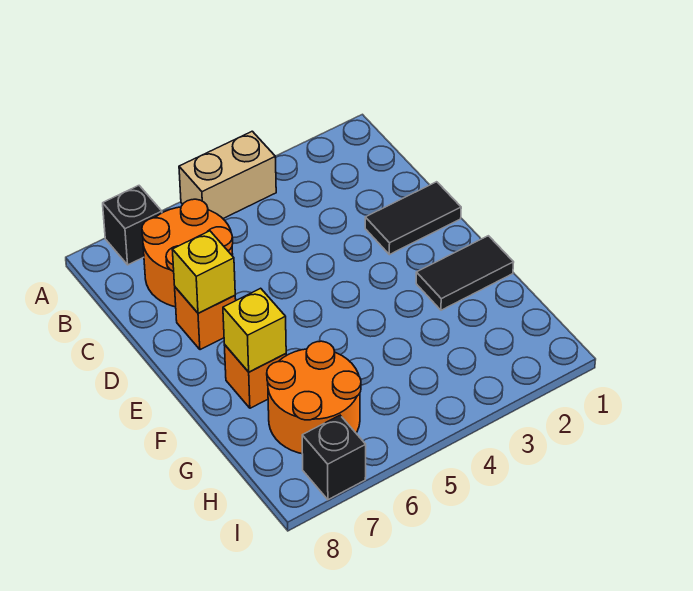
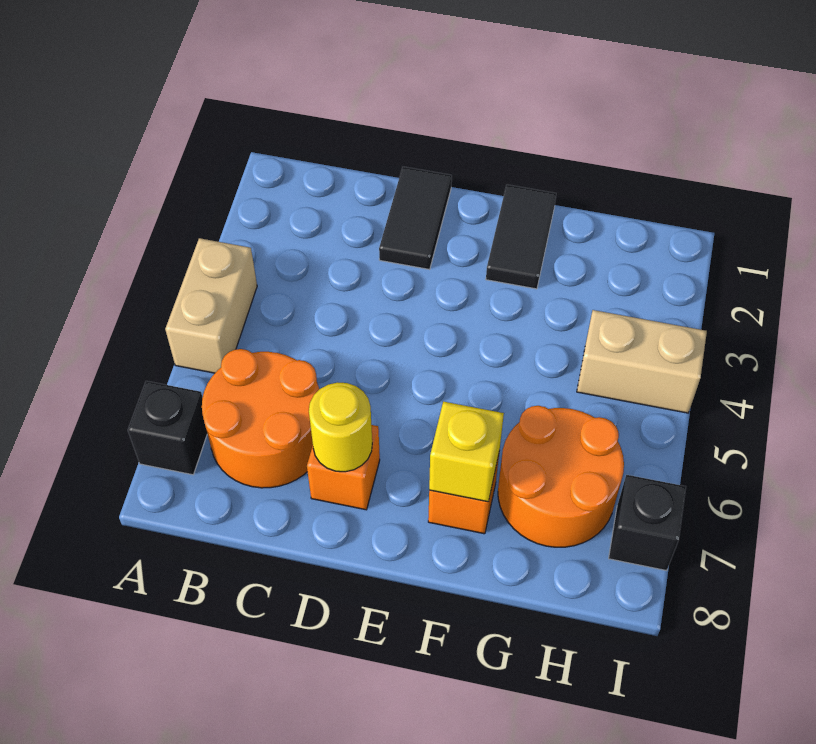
yellow brick D7 level 2 -> yellow round brick D7 level 2
none -> tan brick H4:I4 level 1

